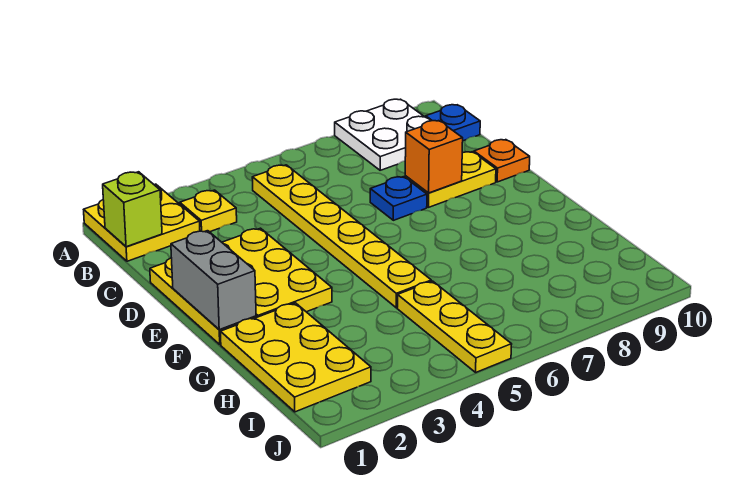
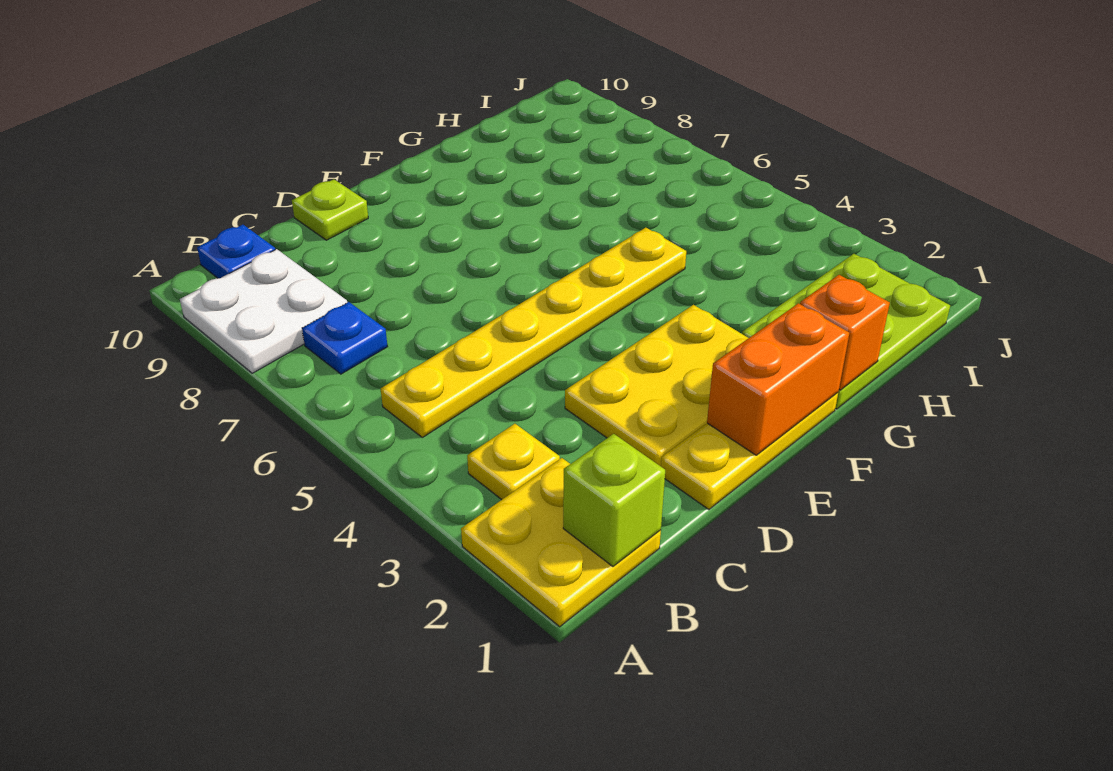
blue plate D7 level 1 -> blue plate B7 level 1
yellow plate D8:D9 level 1 -> none
orange brick D8 level 2 -> orange brick G1 level 2
orange plate D10 level 1 -> lime plate D10 level 1
grey brick E1:F1 level 2 -> orange brick E1:F1 level 2
yellow plate G1:I2 level 1 -> lime plate G1:I2 level 1
yellow plate H5:J5 level 1 -> none

